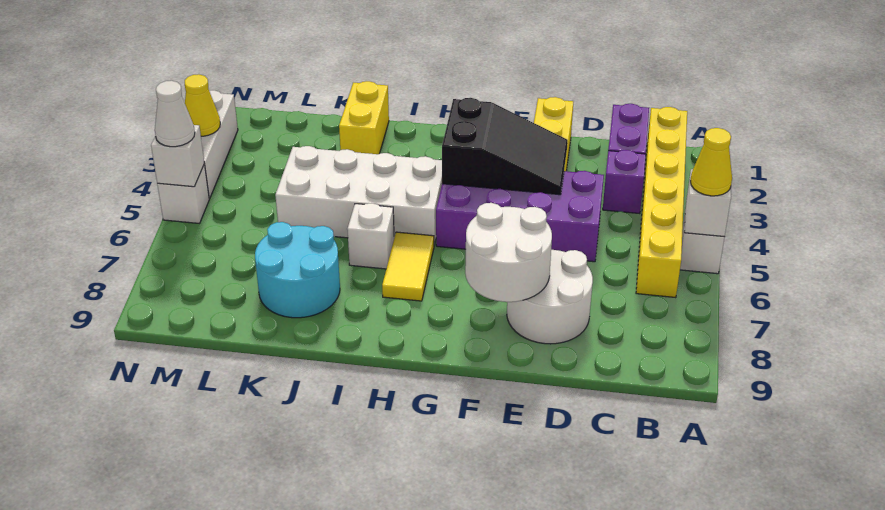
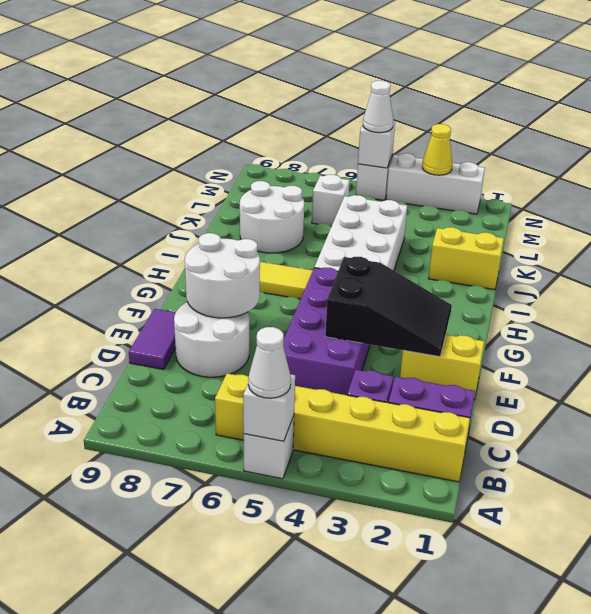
yellow cone A5 level 3 -> white cone A5 level 3
none -> purple tile D9:E9 level 1
black slope E3:G4 level 2 top G -> black slope E2:F4 level 2 top 4
white brick I6 level 1 -> white brick L6 level 1
cyan round brick J7:K8 level 1 -> white round brick J7:K8 level 1

